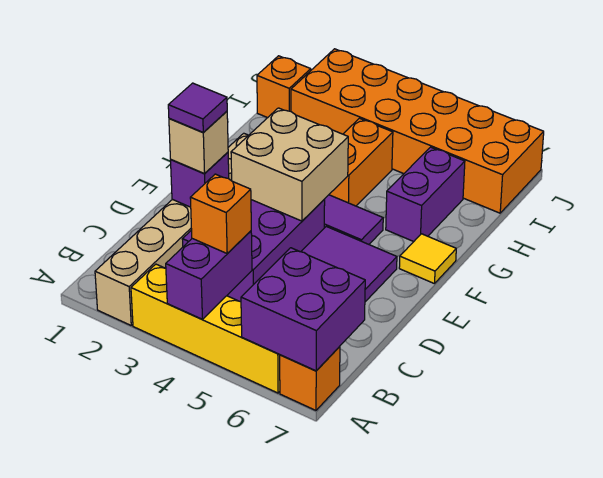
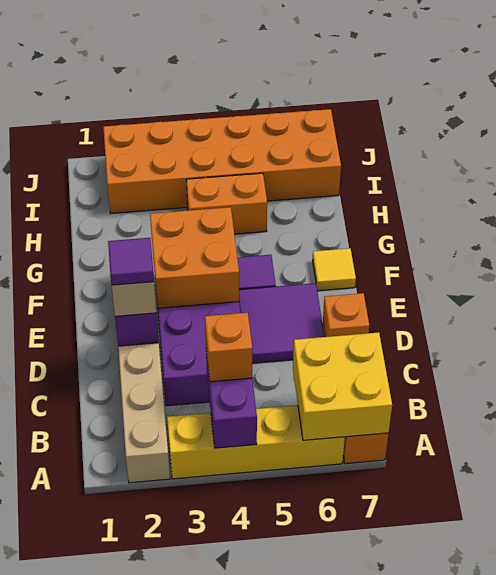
purple brick A6:B7 level 2 -> yellow brick A6:B7 level 2
tan brick E3:F4 level 2 -> orange brick E3:F4 level 2
orange brick G4:H4 level 1 -> orange brick H4:H5 level 1
purple brick G6:H6 level 1 -> none
orange brick I1 level 1 -> orange brick D7 level 1

